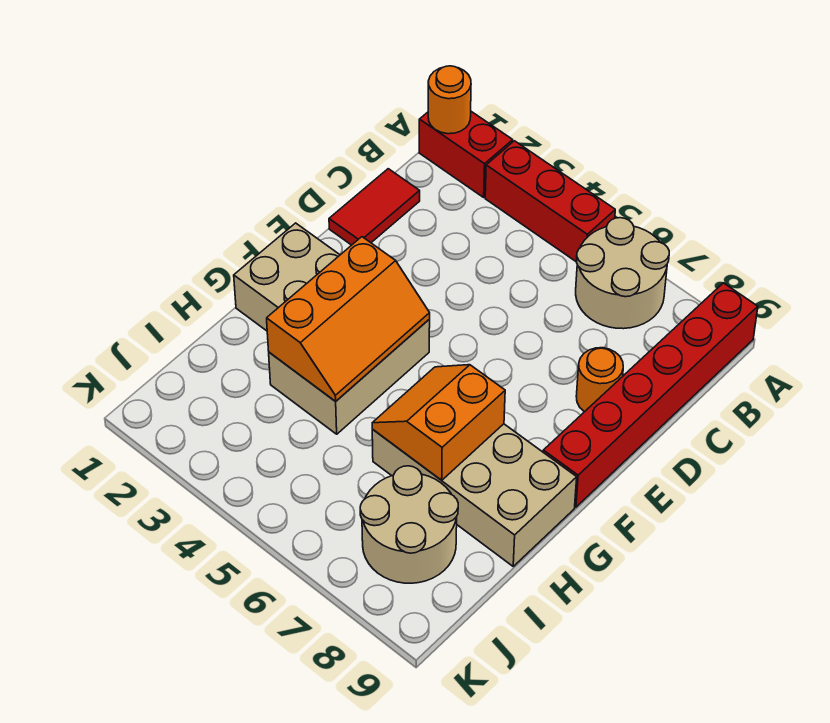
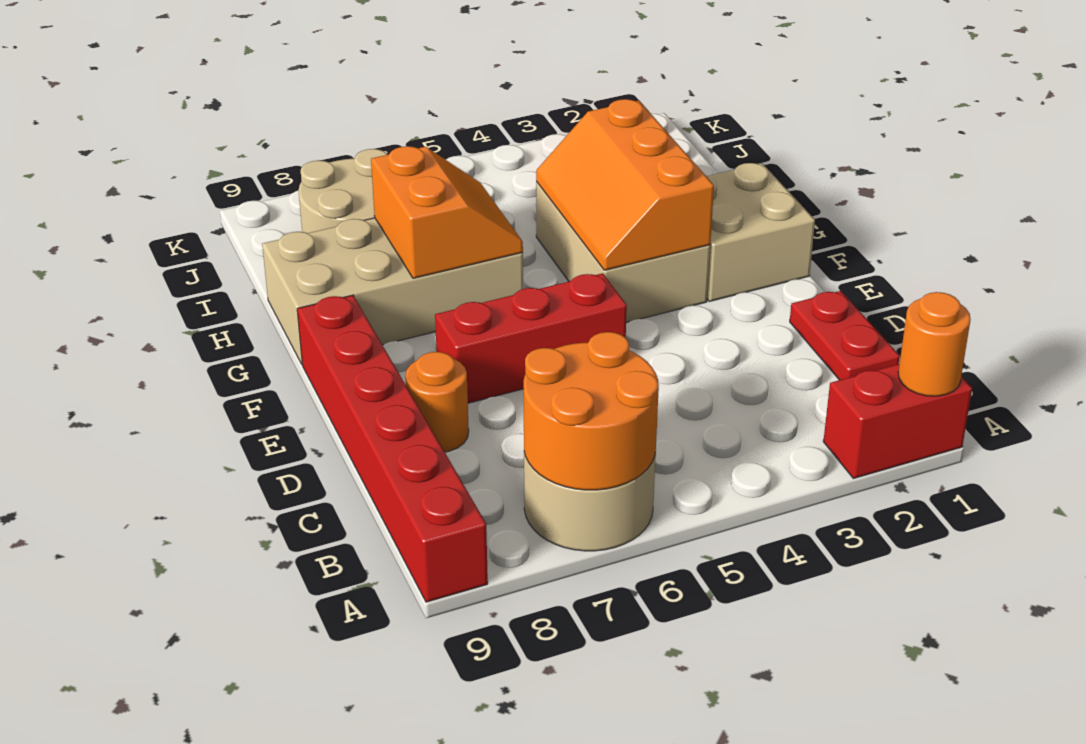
red brick A3:A5 level 1 -> red brick E5:E7 level 1
none -> orange round brick A6:B7 level 2
red tile C1:D1 level 1 -> red plate C1:D1 level 1

